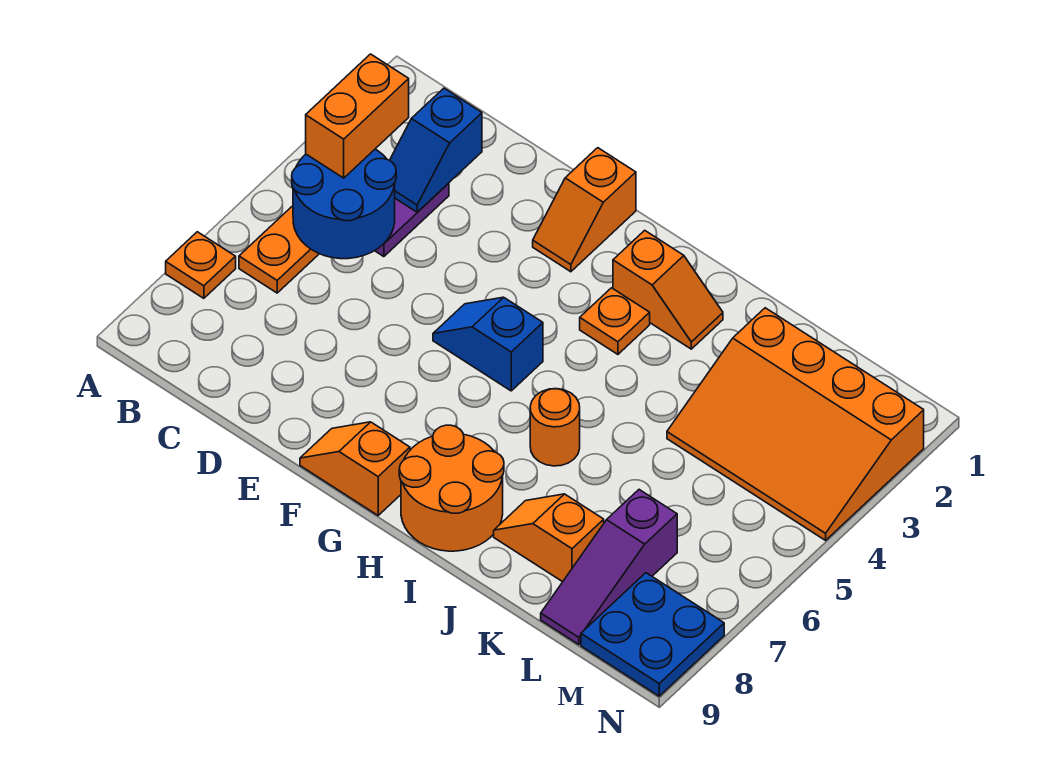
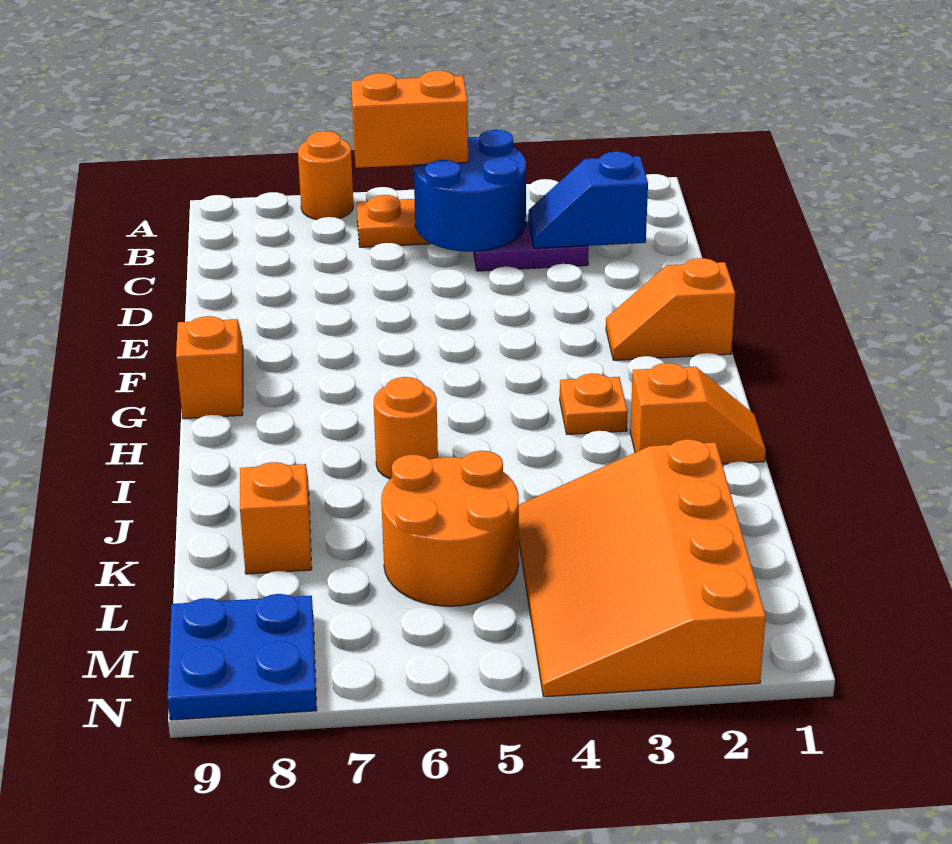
orange plate A7 level 1 -> orange round brick A7 level 1
orange brick B3:B4 level 3 -> orange brick B5:B6 level 3
blue slope F5:G5 level 1 top G -> none
orange slope H2:I2 level 1 top H -> orange slope I1:I2 level 1 top 2
orange round brick H8:I9 level 1 -> orange round brick K5:L6 level 1
purple slope L7:L9 level 1 top 7 -> none

